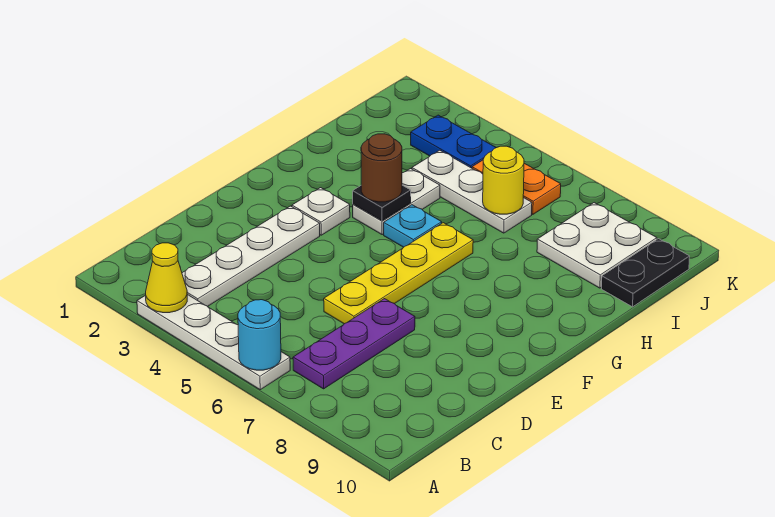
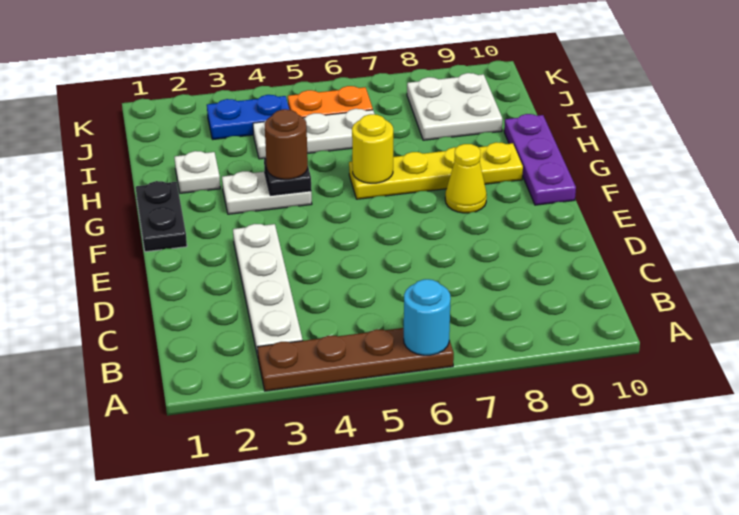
white plate A3:A6 level 1 -> brown plate A3:A6 level 1
yellow cone A3 level 2 -> yellow cone F8 level 1
purple plate B7:D7 level 1 -> purple plate F10:H10 level 1
yellow plate D6:G6 level 1 -> yellow plate G6:G9 level 1
white plate F3 level 1 -> white plate H2 level 1
white plate G4:H4 level 1 -> white plate G3:G4 level 1
cyan plate G5 level 1 -> none
yellow round brick I6 level 2 -> yellow round brick G6 level 2
black plate I10:J10 level 1 -> black plate F1:G1 level 1

